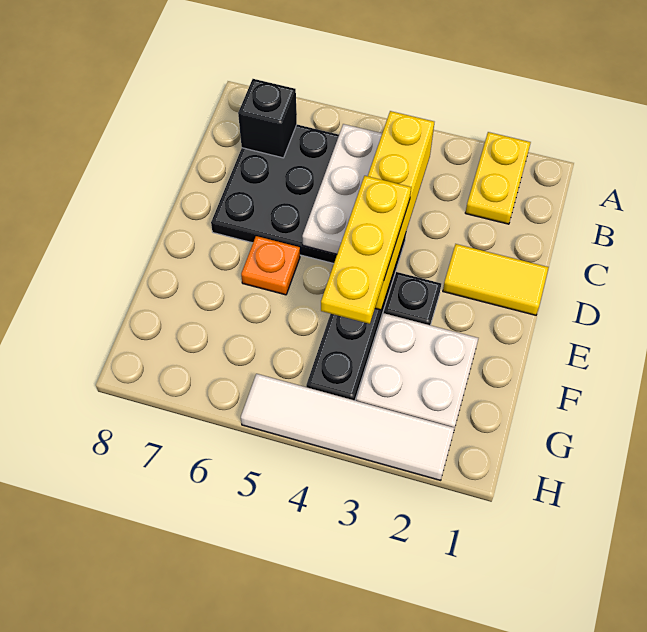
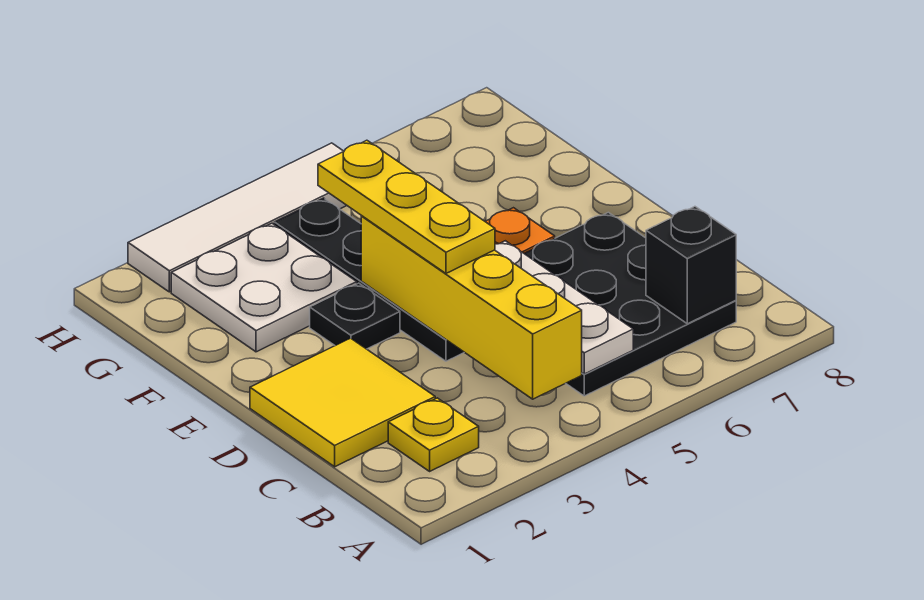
yellow plate A2:B2 level 1 -> yellow plate B2 level 1
yellow tile D1:D2 level 1 -> yellow tile C1:D2 level 1

